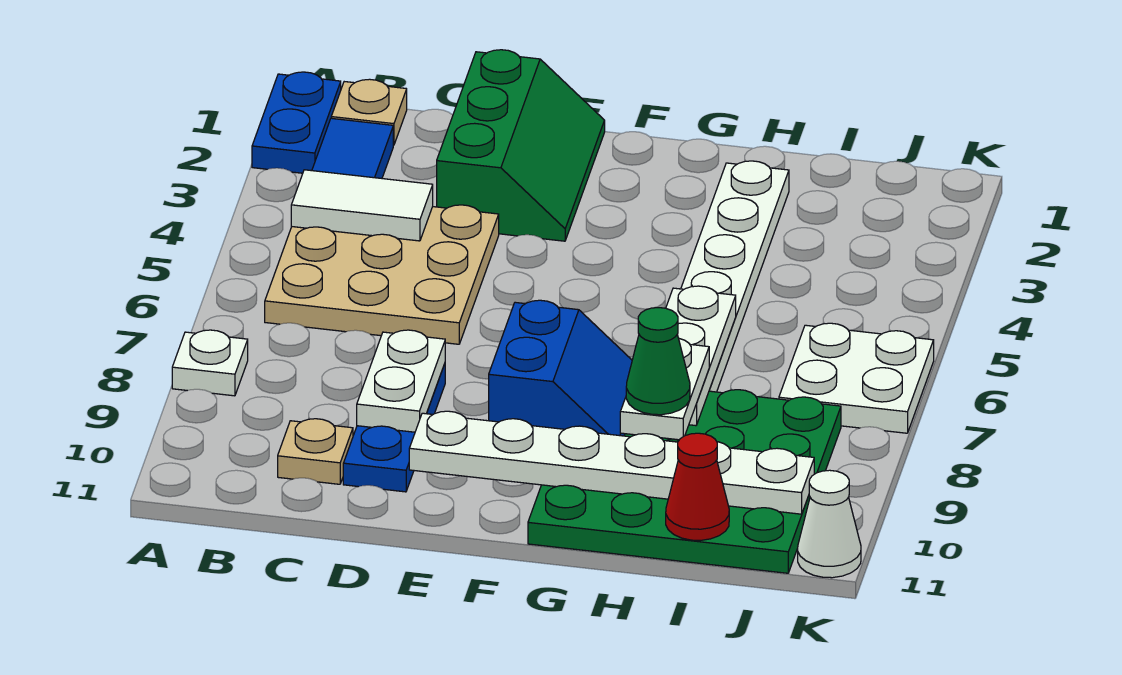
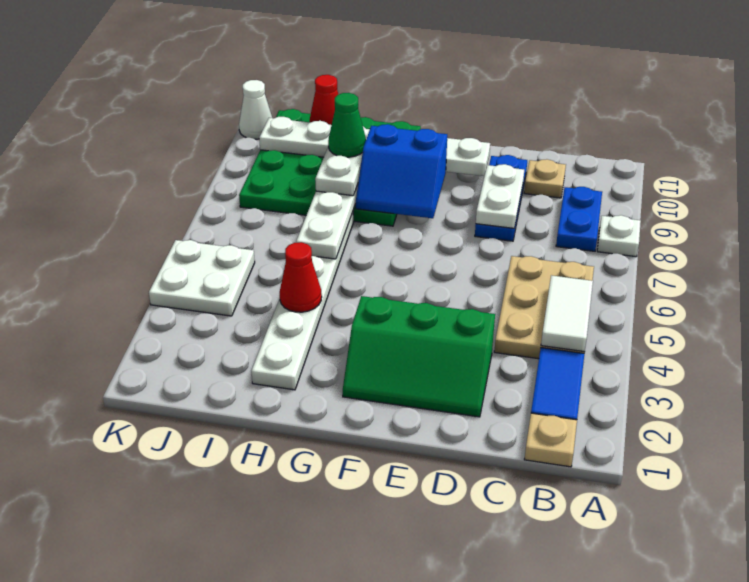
blue plate A1:A2 level 1 -> blue plate B8:B9 level 1
tan plate B4:D6 level 1 -> tan plate B4:C6 level 1
white tile B4:C4 level 2 -> white tile B4:B5 level 2
green slope D1:E3 level 1 top D -> green slope D2:F3 level 1 top 3
blue slope F8:G9 level 2 top F -> blue slope F8:G9 level 2 top 9
none -> red cone H4 level 2
white plate J6:K7 level 1 -> white plate J4:K5 level 1

